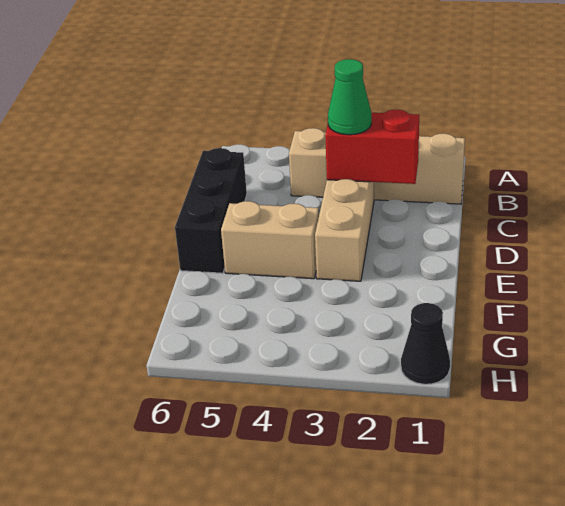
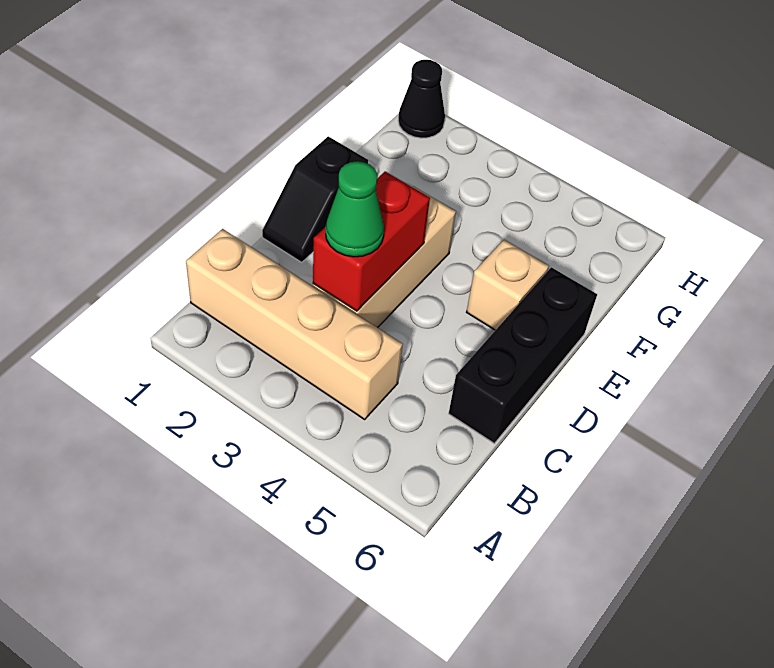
red brick C2:C3 level 2 -> red brick C3:D3 level 2
none -> black slope D1:E1 level 1 top E
tan brick E4:E5 level 1 -> tan brick E5 level 1

